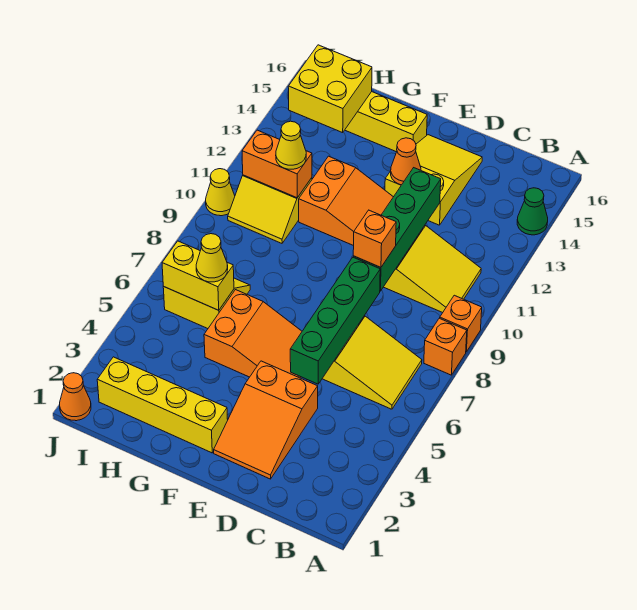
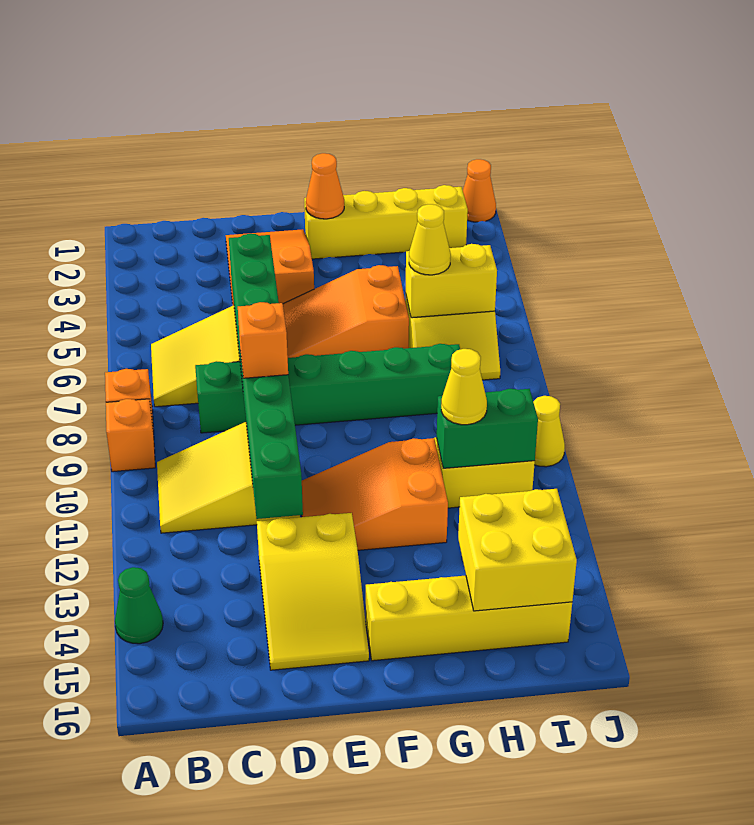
none -> green brick C8:H8 level 1
orange cone E13 level 2 -> orange cone F2 level 2
orange brick H11:I11 level 2 -> green brick H11:I11 level 2

